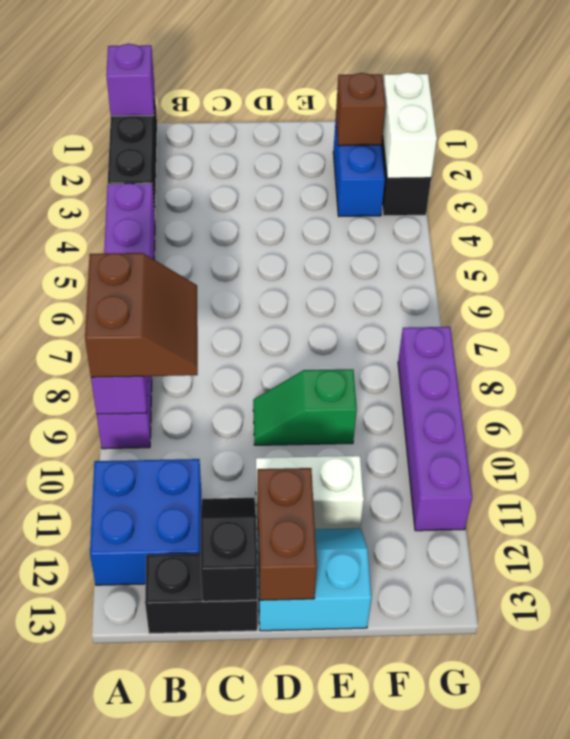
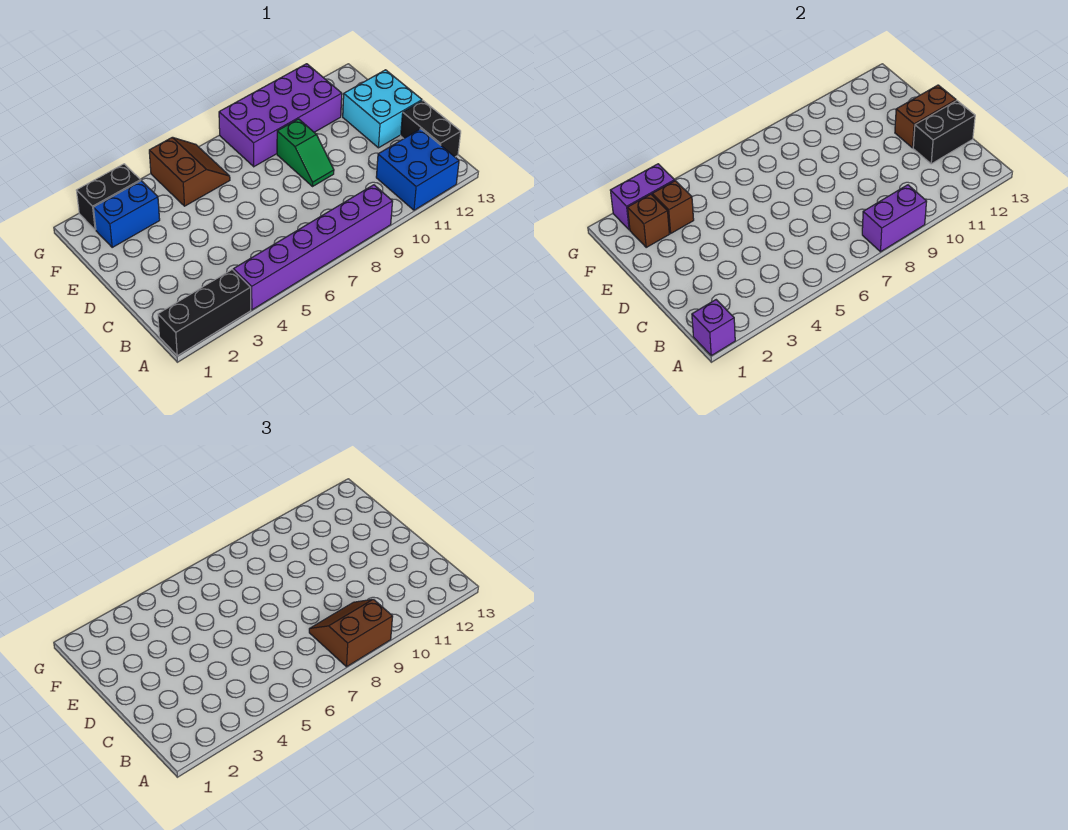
black slope C12:C13 level 2 top 13 -> black brick C12:C13 level 2
white brick D11:E11 level 1 -> none
cyan slope D12:E13 level 1 top 13 -> cyan brick D12:E13 level 1
none -> brown brick F3 level 2
none -> brown slope F5:G6 level 1 top 5
white brick G2:G3 level 2 -> purple brick G2:G3 level 2
purple brick G8:G11 level 1 -> purple brick F8:G11 level 1

